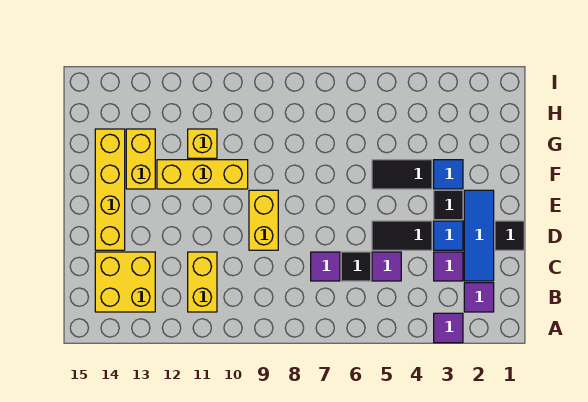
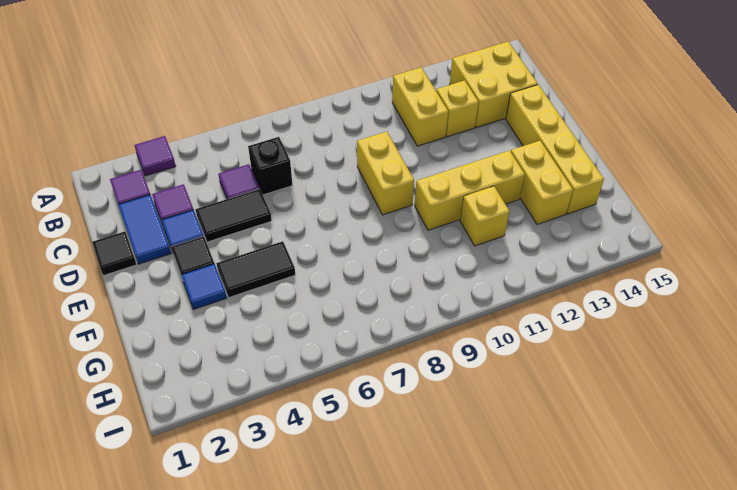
blue tile C2:E2 level 1 -> blue tile C2:D2 level 1
black tile C6 level 1 -> black brick C6 level 1
purple tile C7 level 1 -> none
none -> yellow brick C12 level 1

